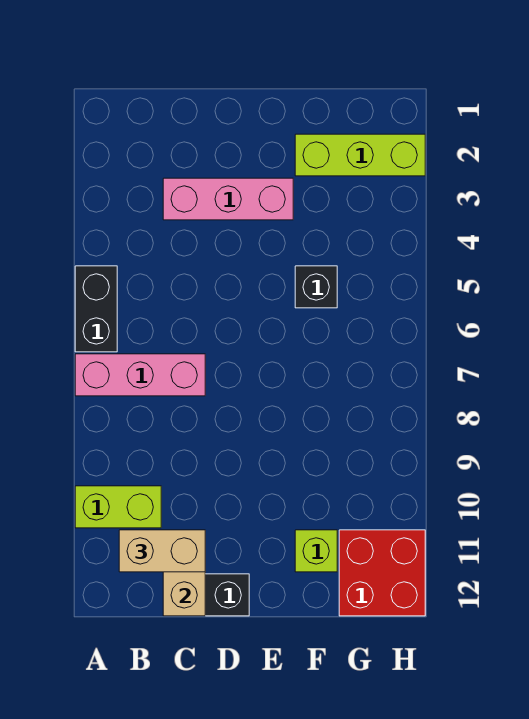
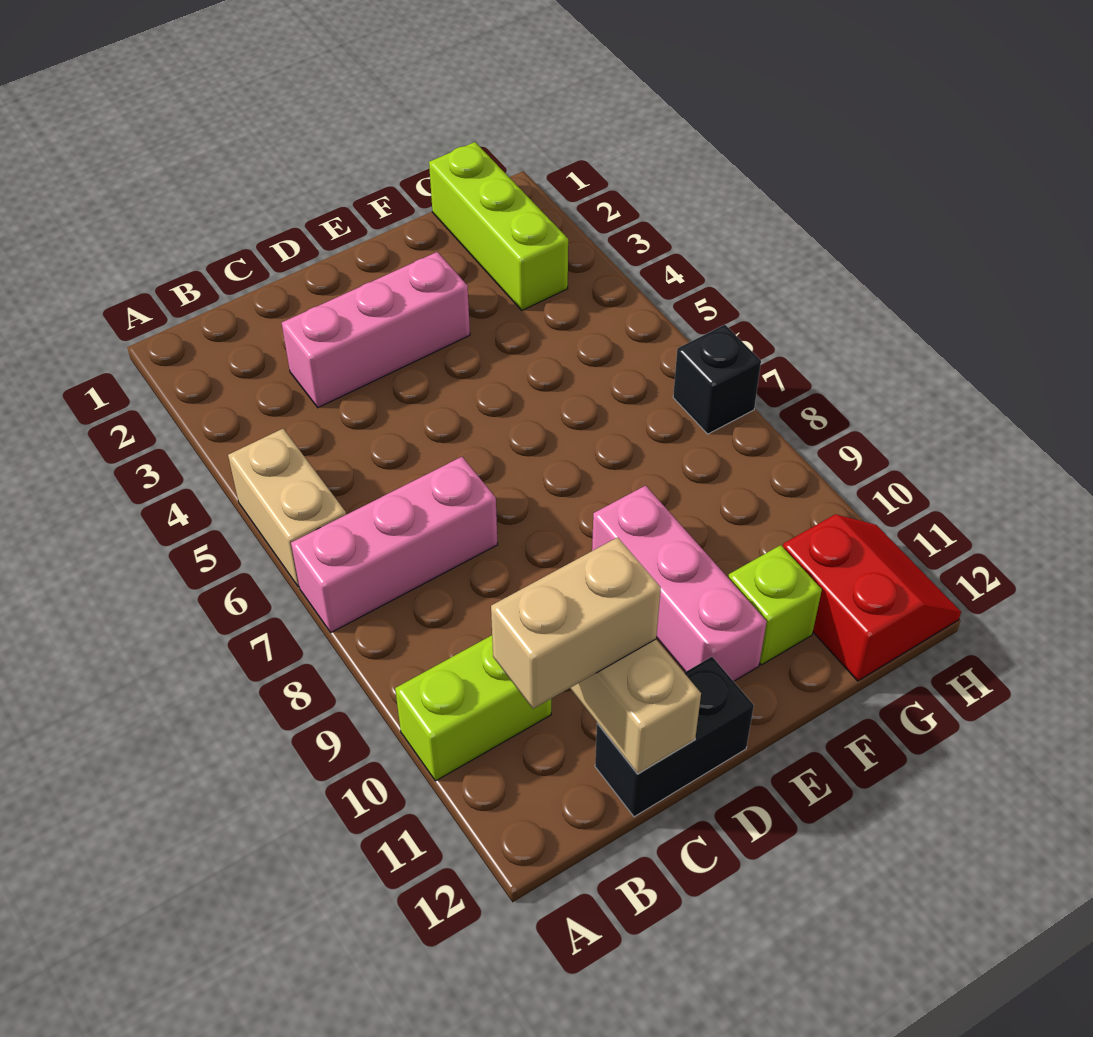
black brick A5:A6 level 1 -> tan brick A5:A6 level 1
none -> pink brick E9:E11 level 1
lime brick F2:H2 level 1 -> lime brick G1:G3 level 1
black brick F5 level 1 -> black brick H7 level 1
red brick G11:H12 level 1 -> red slope G11:H12 level 1 top G

